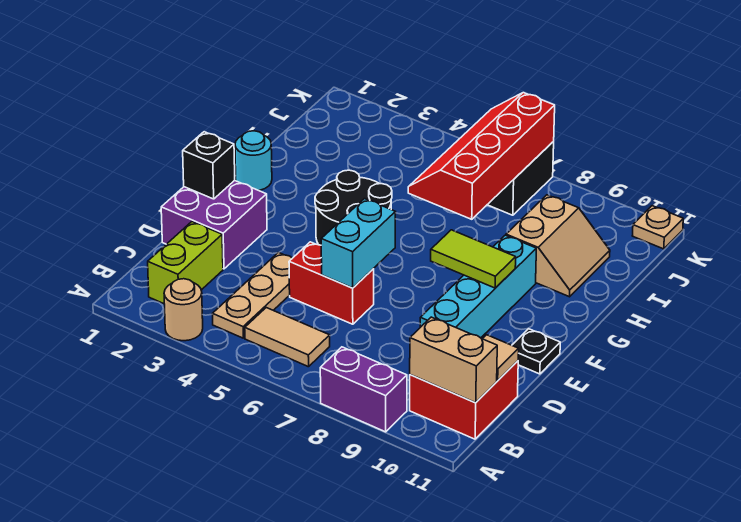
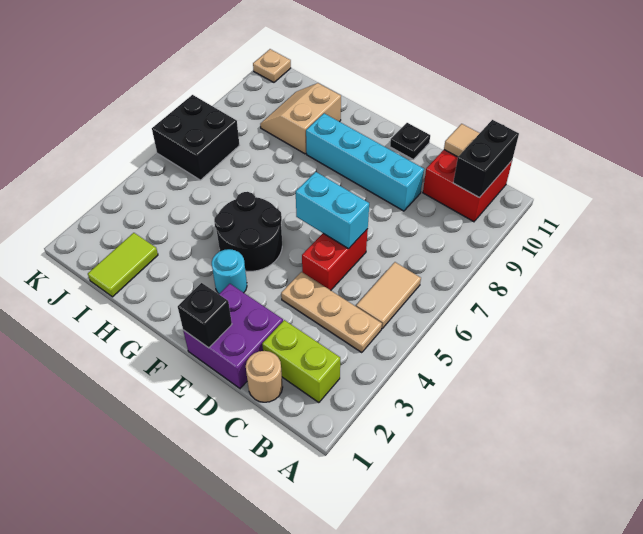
tan round brick A3 level 1 -> tan round brick C1 level 1
purple brick A8:A9 level 1 -> none
tan brick B10:B11 level 2 -> black brick B10:B11 level 2
lime tile F8:F9 level 2 -> lime tile I1:I2 level 1
cyan round brick G1 level 1 -> cyan round brick F3 level 1
red slope H6:K7 level 2 top 7 -> none
tan slope H9:I10 level 1 top 9 -> tan slope H9:I10 level 1 top H

